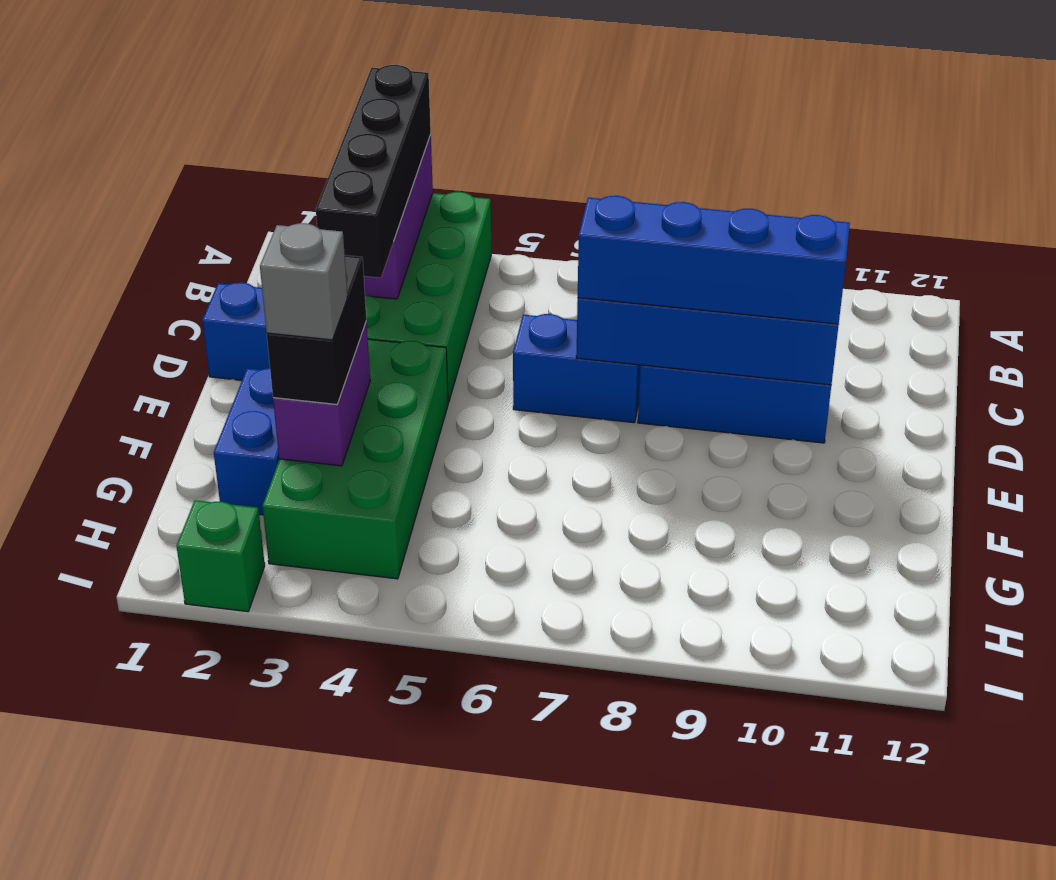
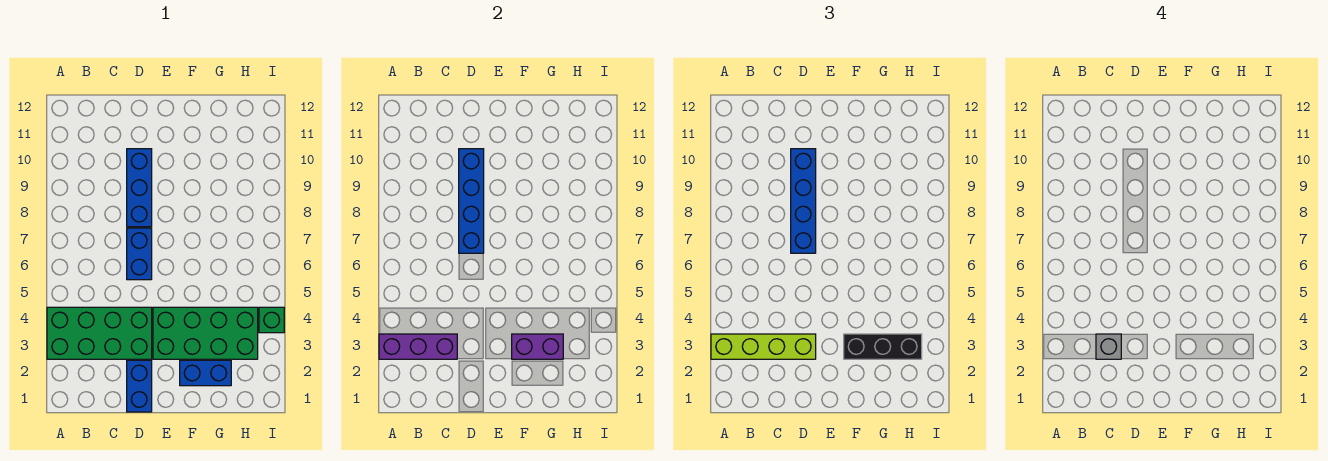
black brick A3:D3 level 3 -> lime brick A3:D3 level 3
black brick F3:G3 level 3 -> black brick F3:H3 level 3
grey brick G3 level 4 -> grey brick C3 level 4
green brick I2 level 1 -> green brick I4 level 1

